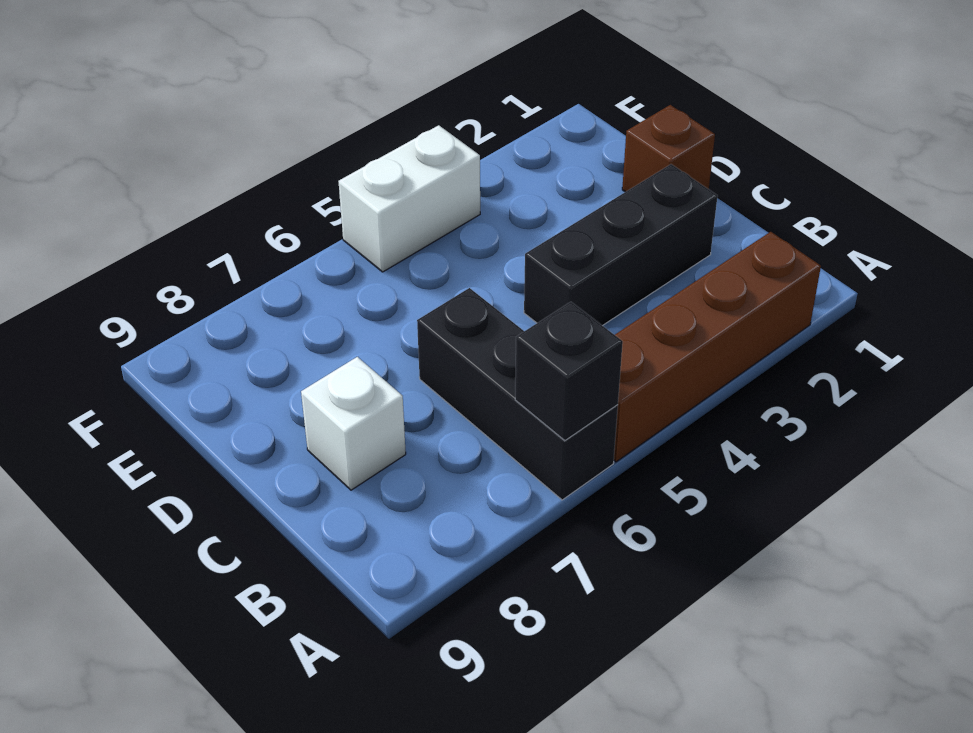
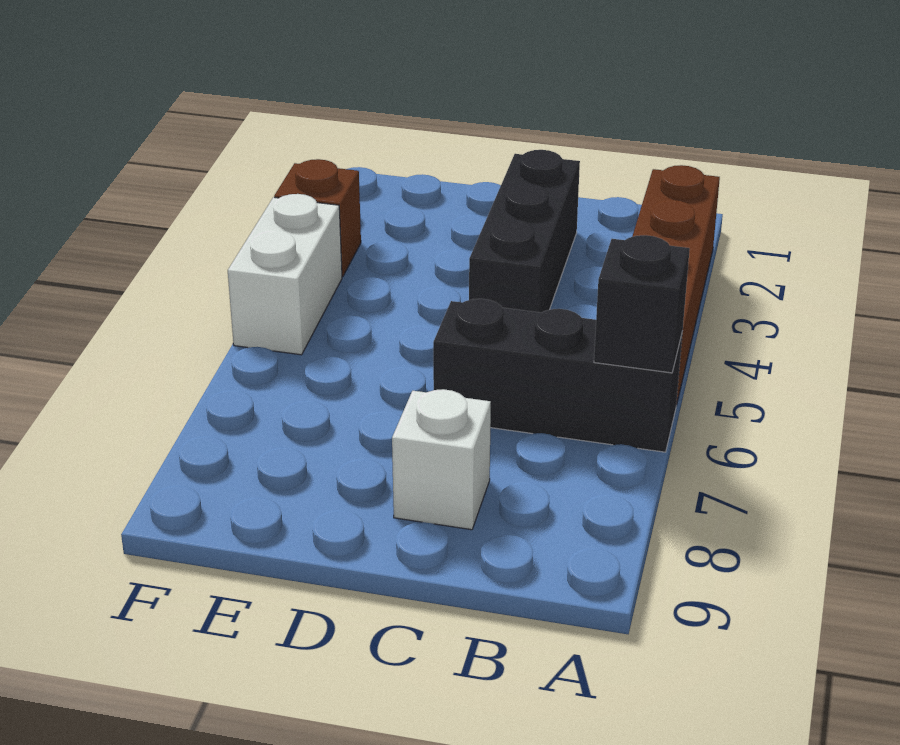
brown brick D1 level 1 -> brown brick F3 level 1

